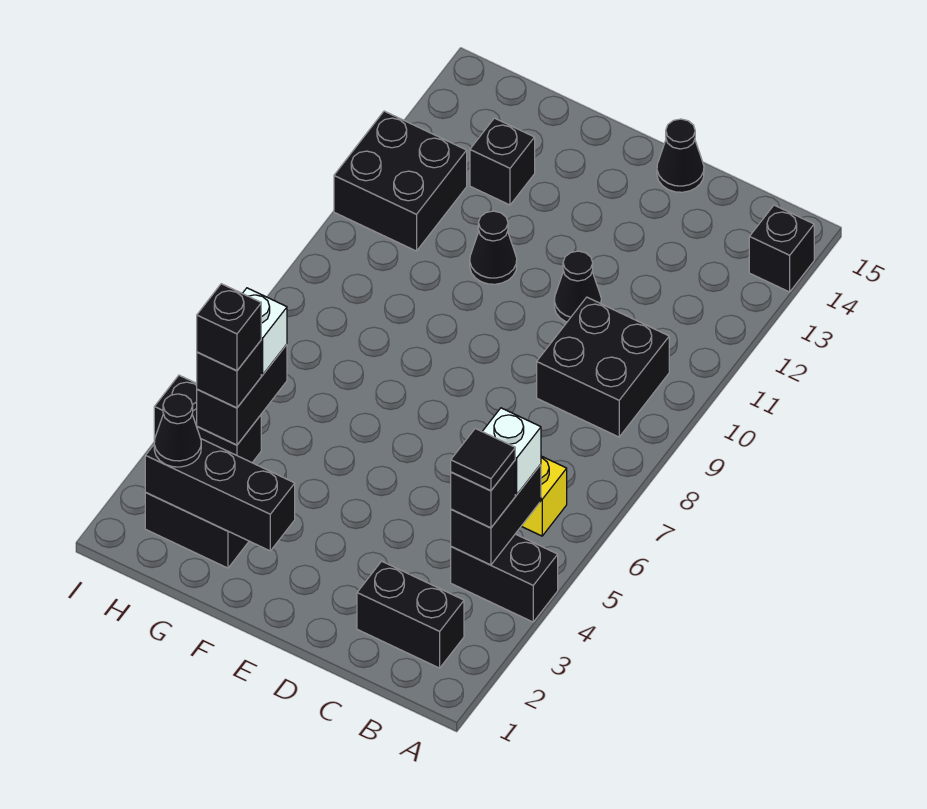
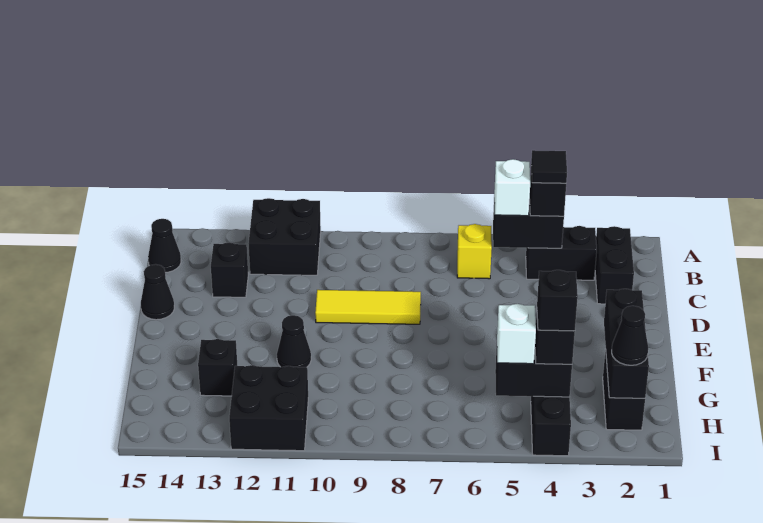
black brick A4:B4 level 1 -> black brick B3:B4 level 1
black brick A14 level 1 -> black brick C13 level 1
black brick B9:C10 level 1 -> black brick A11:B12 level 1
none -> yellow tile D8:D10 level 1
black cone D11 level 1 -> black cone B15 level 1

